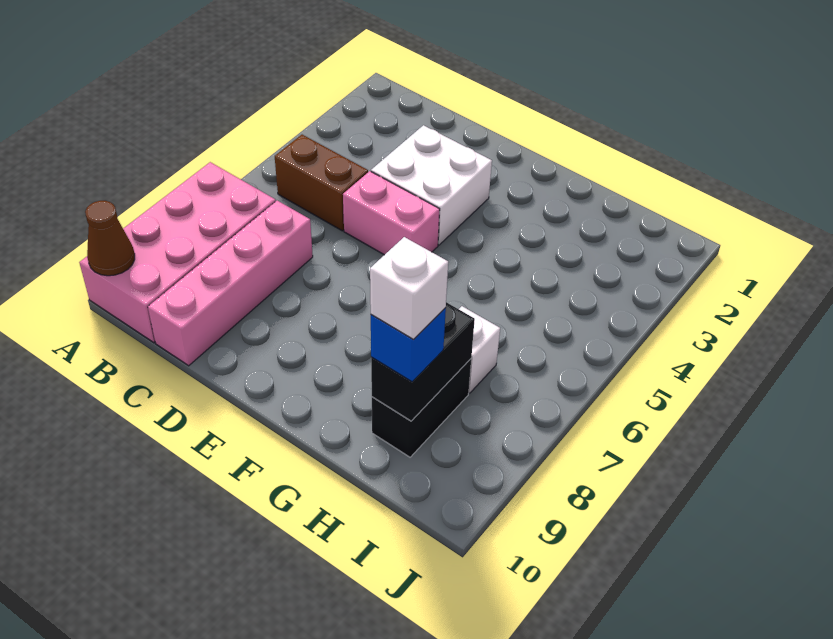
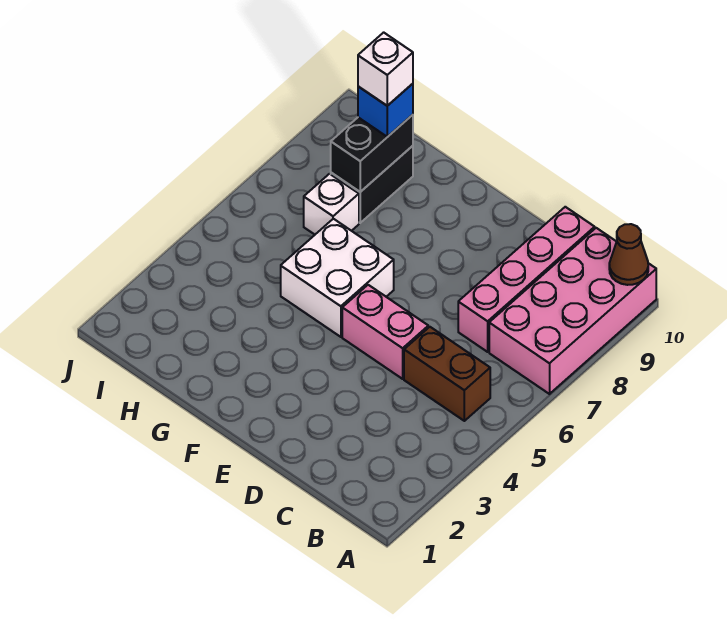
white brick D3:E4 level 1 -> white brick F5:G6 level 1

